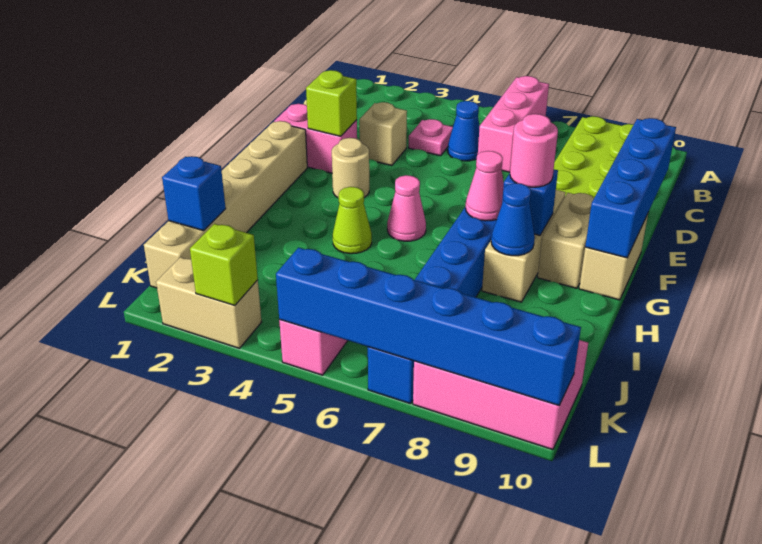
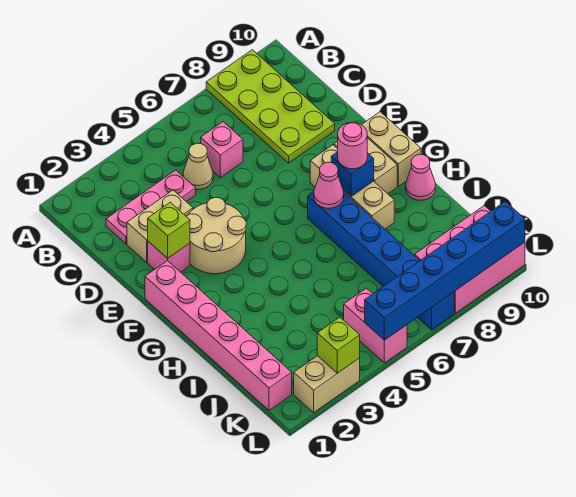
pink brick A6:C6 level 1 -> pink brick C6 level 1
pink plate C4 level 1 -> pink plate C2:C4 level 1
blue cone C5 level 1 -> tan cone C5 level 1
tan brick D3 level 1 -> tan brick D2:D3 level 1
blue brick D10:G10 level 2 -> none
pink brick E1:E2 level 1 -> pink brick E2 level 1
tan brick F1:K1 level 1 -> pink brick F1:K1 level 1
tan round brick F3 level 1 -> tan round brick E3:F4 level 1
pink cone G5 level 1 -> pink cone H10 level 1
lime cone H4 level 1 -> none
blue cone H8 level 2 -> none
blue brick J1 level 2 -> none

